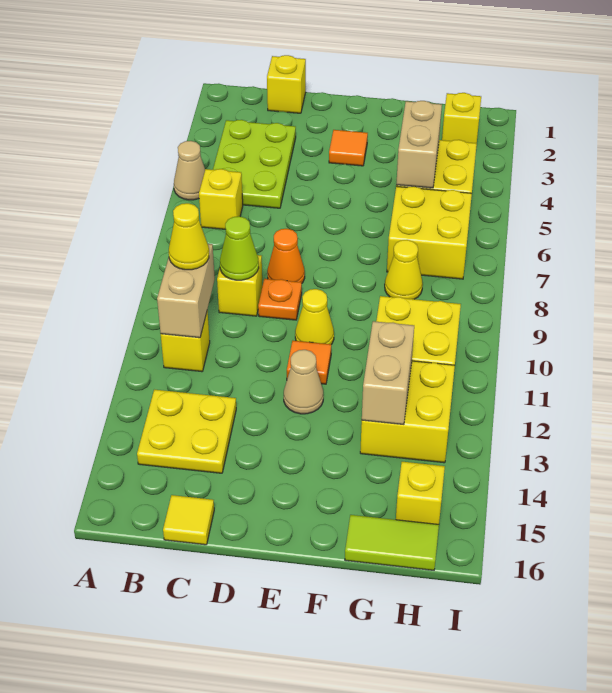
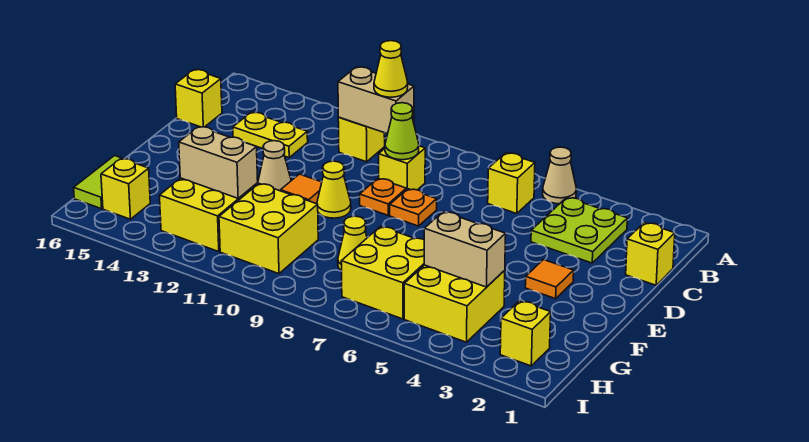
lime plate B3:C5 level 1 -> lime plate B3:C4 level 1
yellow plate B13:C14 level 1 -> yellow plate C13:C14 level 1
yellow tile C16 level 1 -> yellow brick C16 level 1
orange cone D8 level 1 -> orange plate D8 level 1

